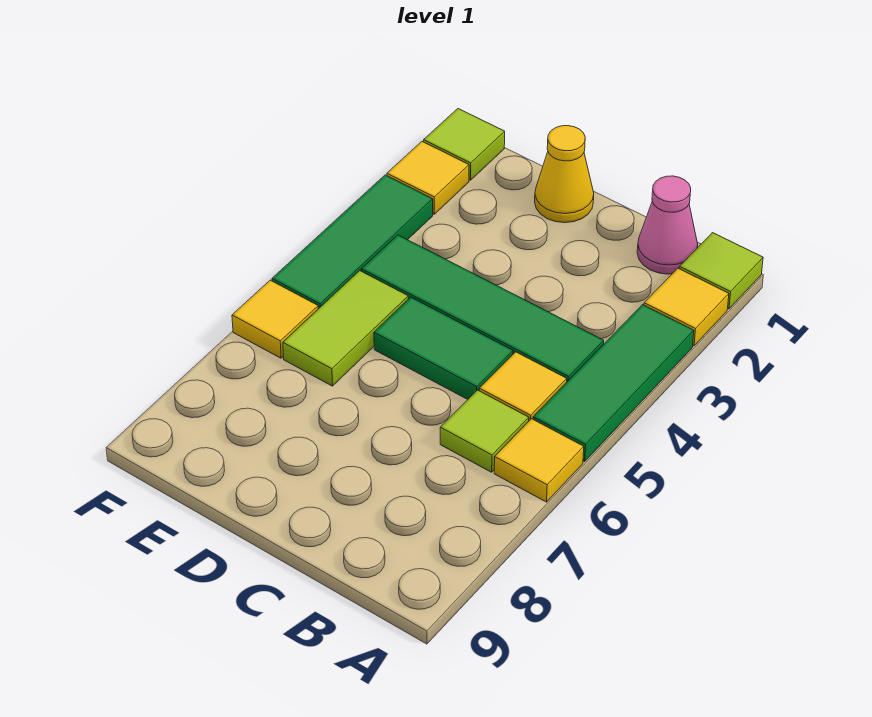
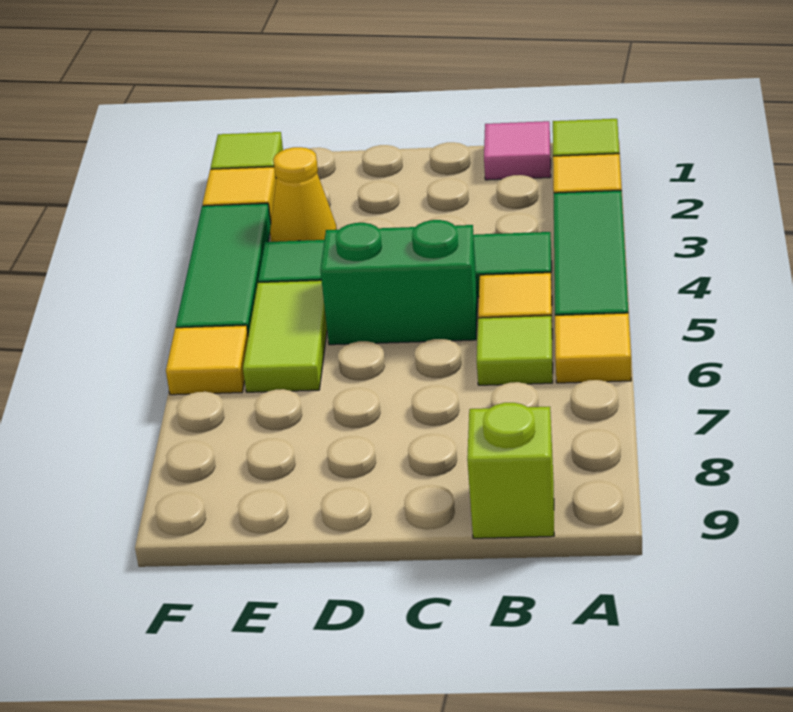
pink cone B1 level 1 -> pink tile B1 level 1
none -> lime brick B9 level 1
green tile C5:D5 level 1 -> green brick C5:D5 level 1
yellow cone D1 level 1 -> yellow cone E3 level 1

